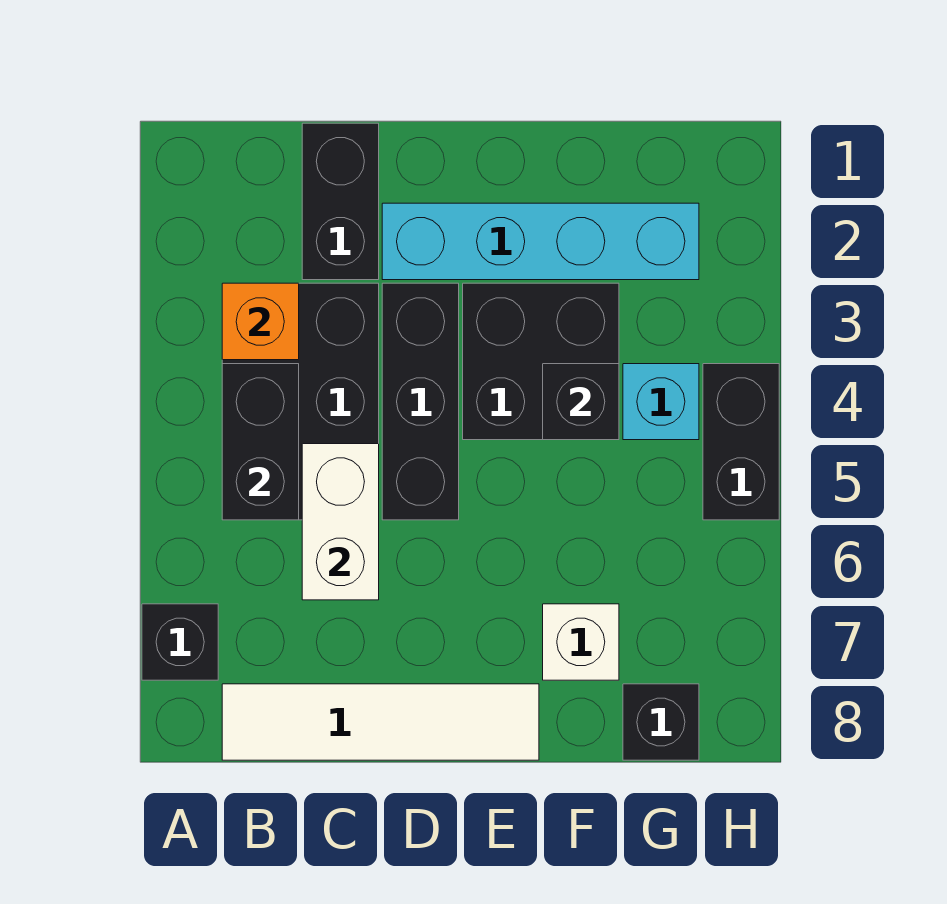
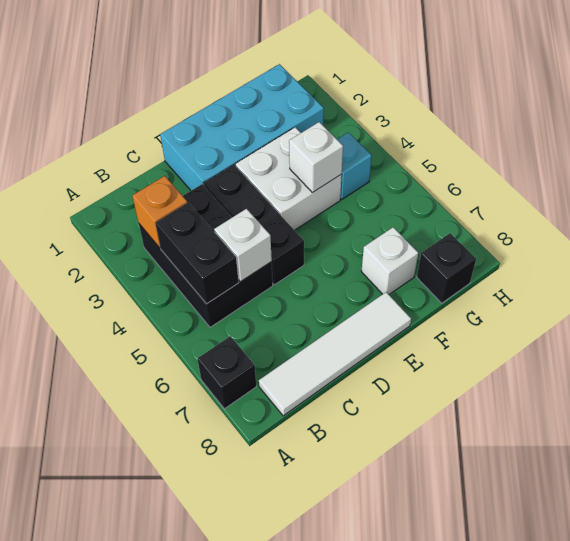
black brick C1:C2 level 1 -> none
white brick C5:C6 level 2 -> white brick C5 level 2
cyan brick D2:G2 level 1 -> cyan brick D1:G2 level 1
black brick E3:F4 level 1 -> white brick E3:F4 level 1
black brick F4 level 2 -> white brick F4 level 2
black brick H4:H5 level 1 -> none

